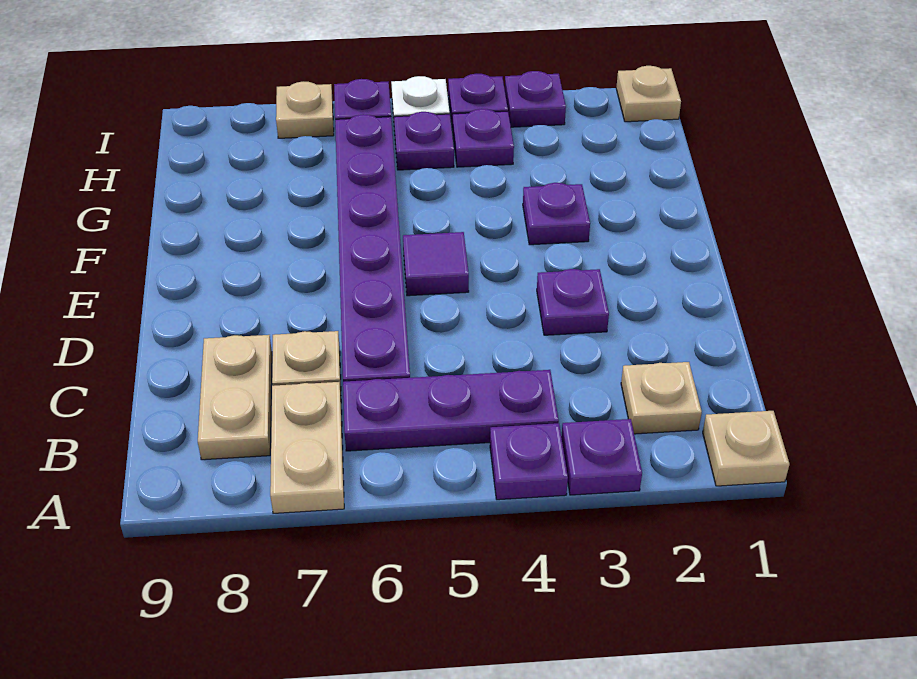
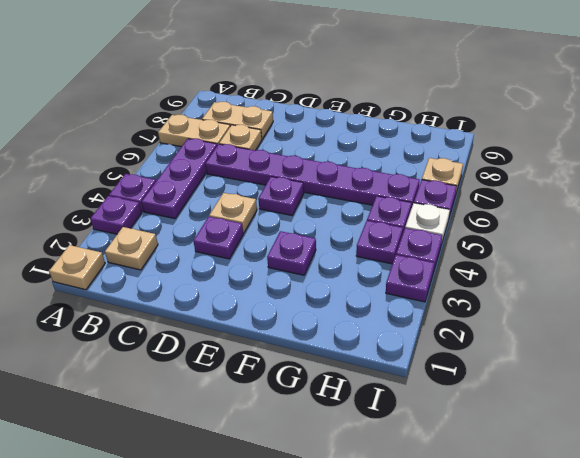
purple tile E5 level 1 -> purple plate E5 level 1
tan plate I1 level 1 -> tan plate D4 level 1

